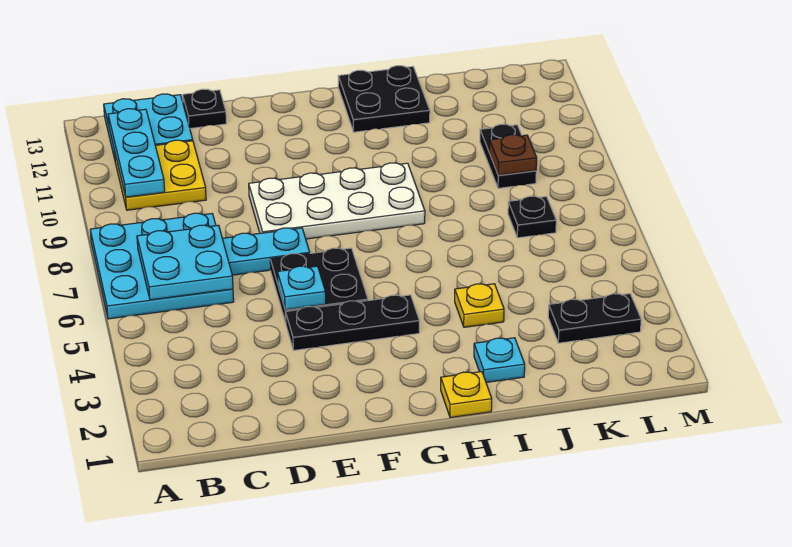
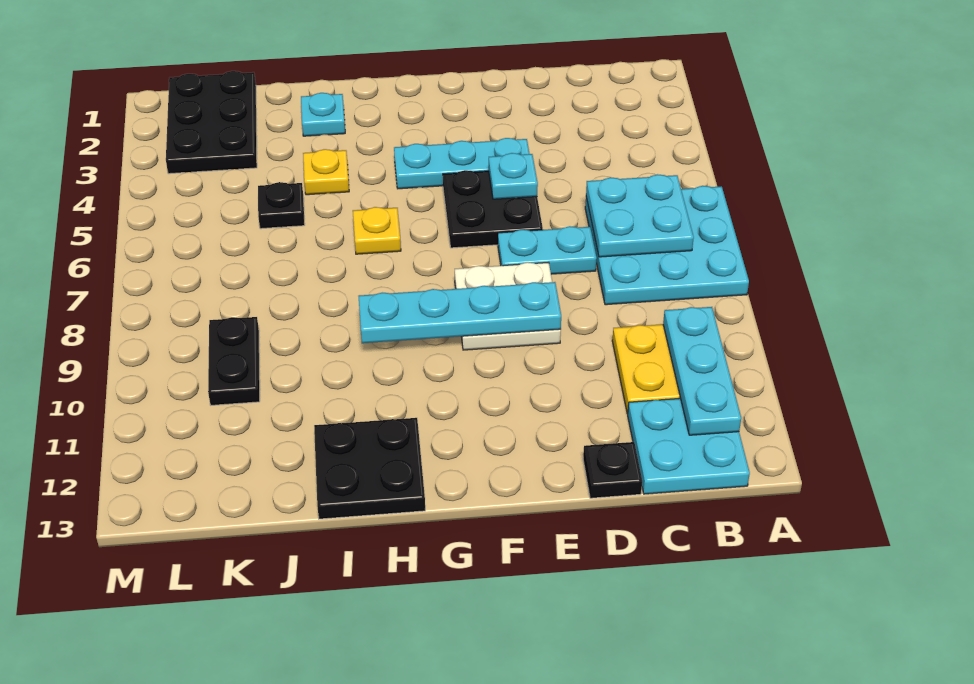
black plate E4:G4 level 1 -> cyan plate E4:G4 level 1
white plate E8:H9 level 1 -> white plate E8:F9 level 1
none -> cyan plate E9:H9 level 2
yellow plate H1 level 1 -> yellow plate H6 level 1
black plate K3:L3 level 1 -> black plate K1:L3 level 1
black plate K7 level 1 -> black plate J5 level 1
brown plate K9 level 2 -> none

